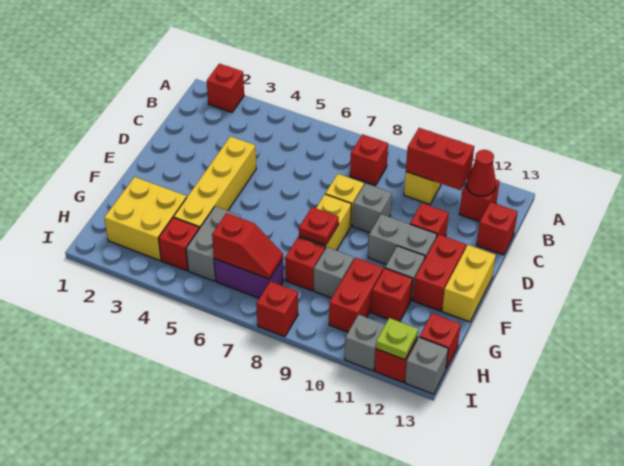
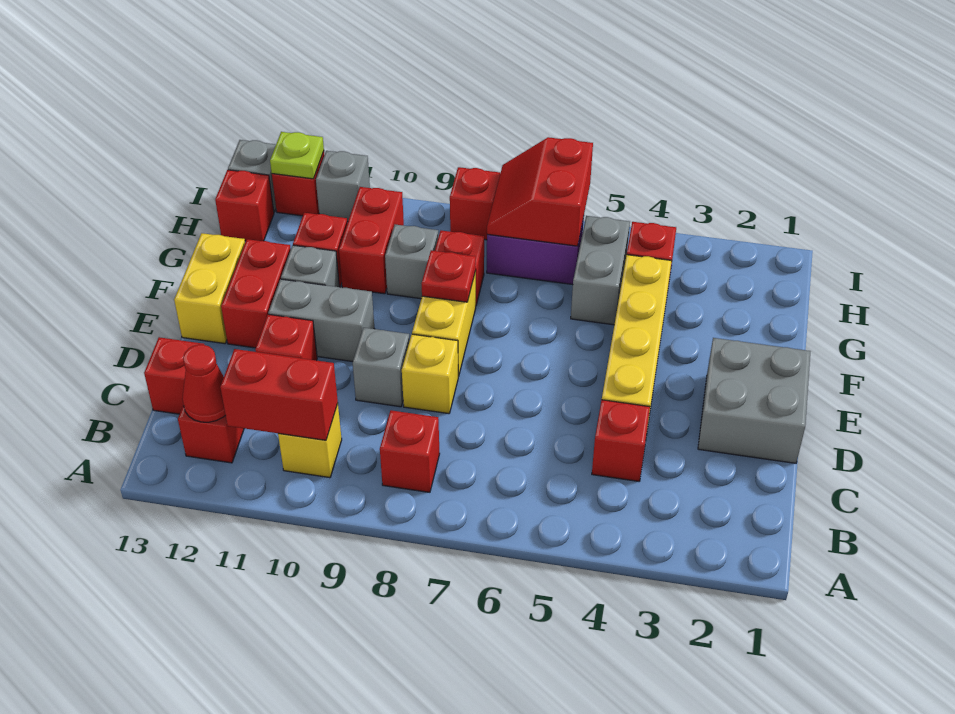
red brick A2 level 1 -> red brick C4 level 1
none -> grey brick D1:E2 level 1
yellow brick G2:H3 level 1 -> none
red slope H6:H7 level 2 top 6 -> red slope H6:I7 level 2 top 6

